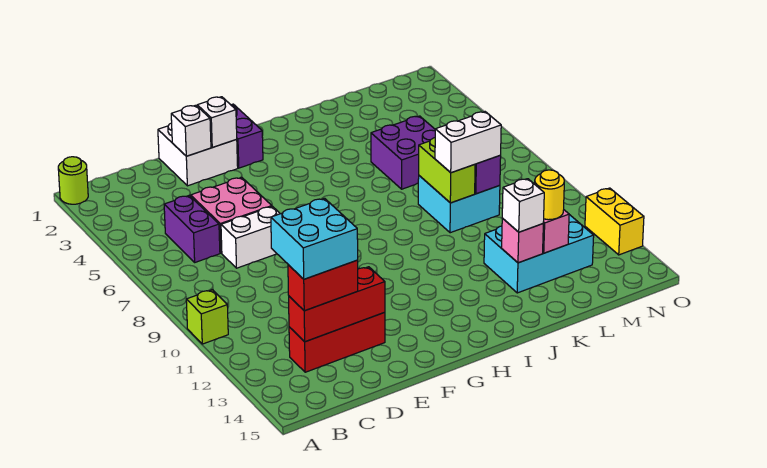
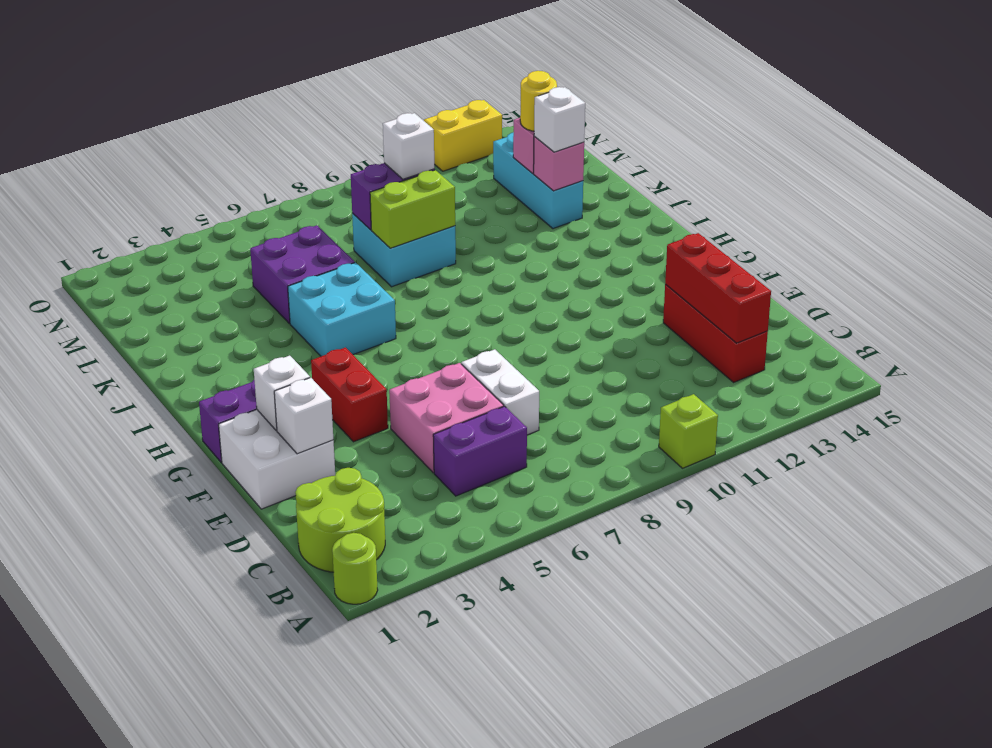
none -> lime round brick B1:C2 level 1
cyan brick C12:D13 level 4 -> cyan brick I5:J6 level 1
red brick C13:D13 level 3 -> red brick F4:G4 level 1
white brick K9:L9 level 3 -> white brick L9 level 3
cyan brick K12:M13 level 1 -> cyan brick K13:M13 level 1

